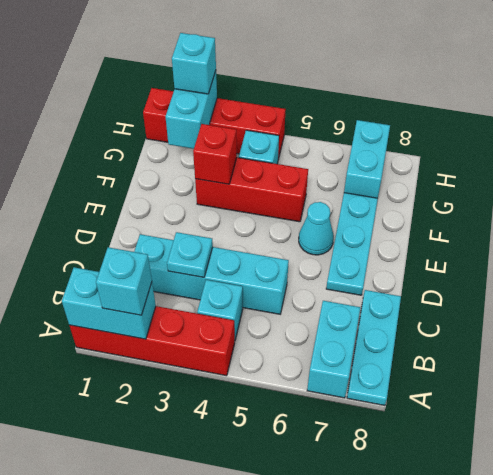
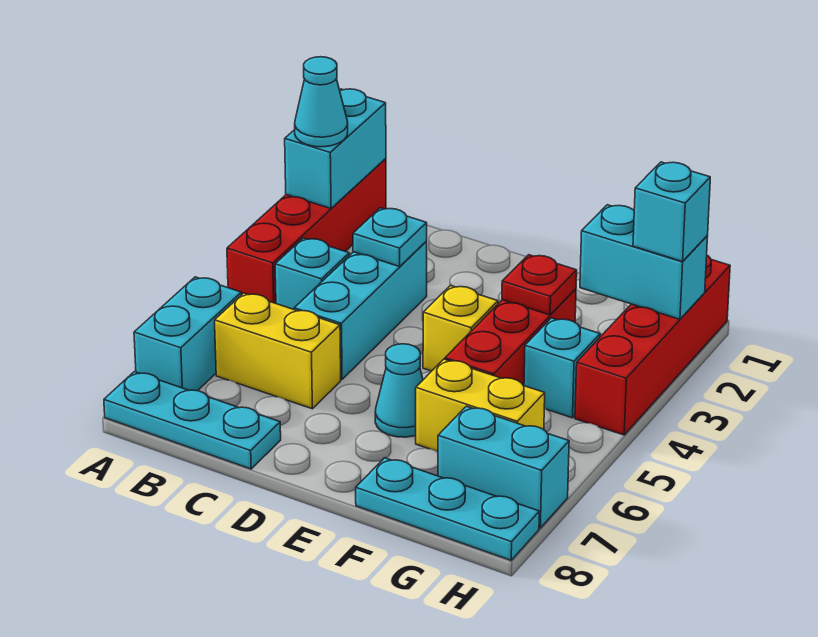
cyan brick A2 level 3 -> cyan cone A2 level 3
cyan brick A7:B7 level 1 -> cyan brick A6:A7 level 1
none -> yellow brick B6:C6 level 1
cyan brick C2:C5 level 1 -> cyan brick C3:C5 level 1
cyan plate D7:F7 level 1 -> cyan plate F8:H8 level 1
none -> yellow brick E4 level 1
red brick F3 level 2 -> red plate F3 level 2
none -> yellow brick F6:G6 level 1

